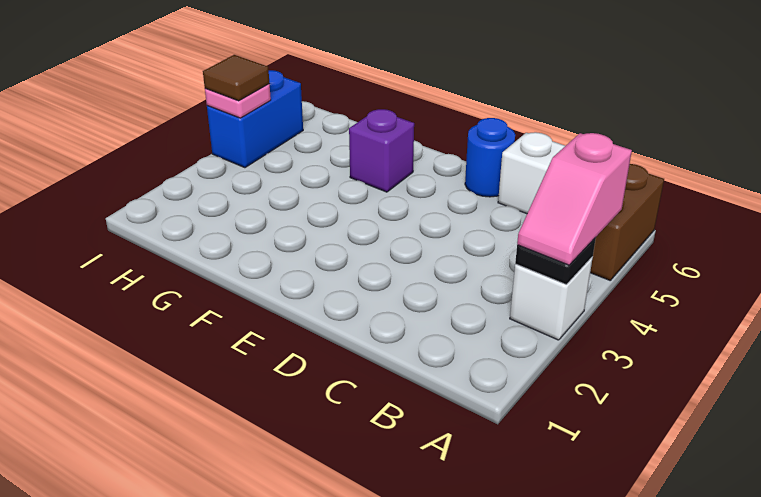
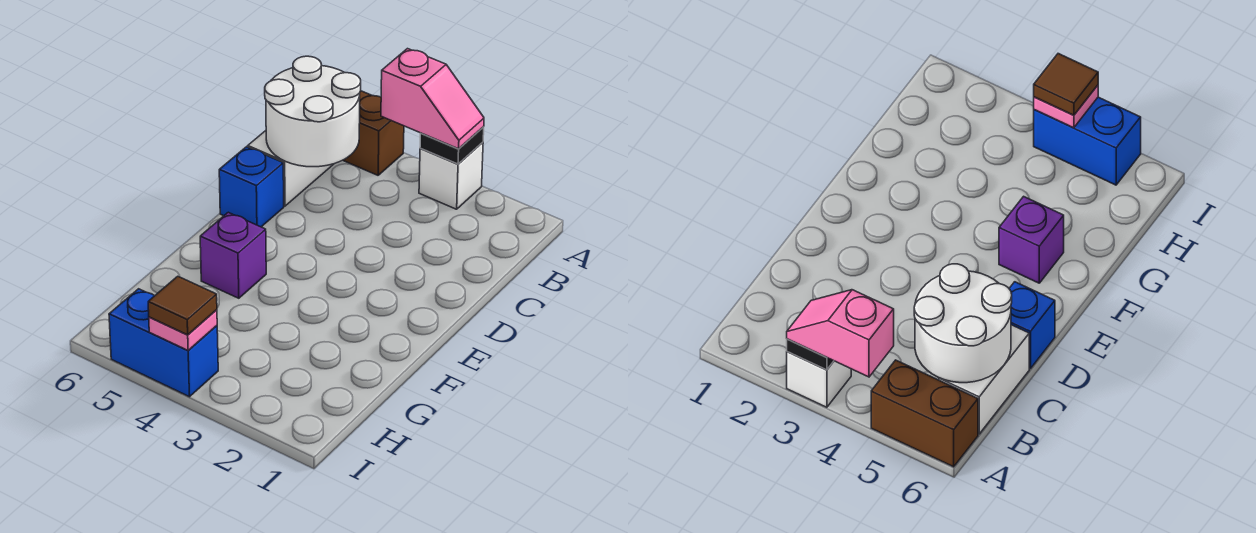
none -> white round brick B5:C6 level 2
blue round brick D6 level 1 -> blue brick D6 level 1

